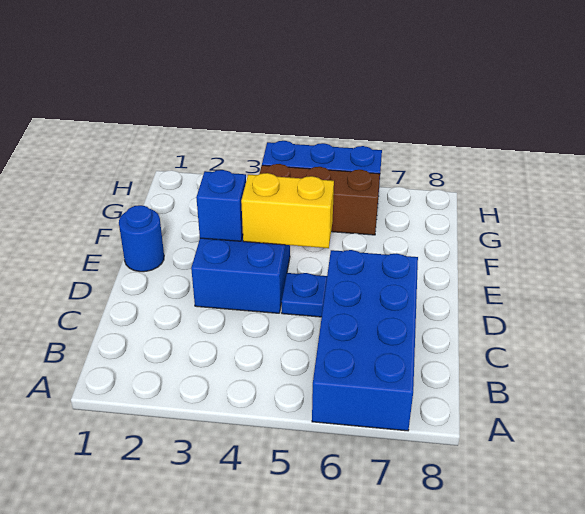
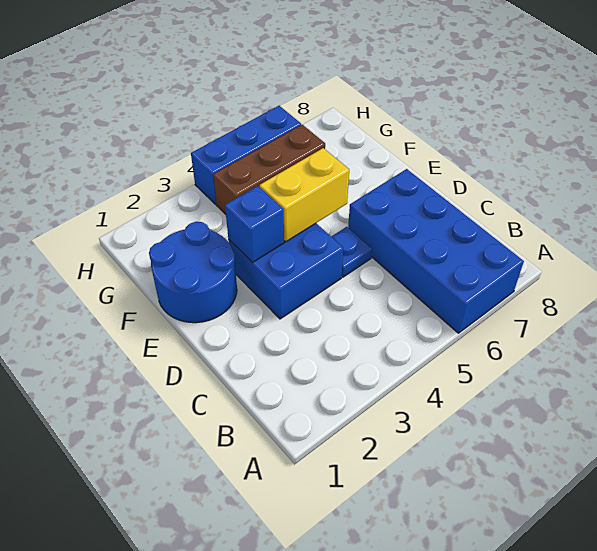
blue round brick E1 level 1 -> blue round brick E1:F2 level 1

